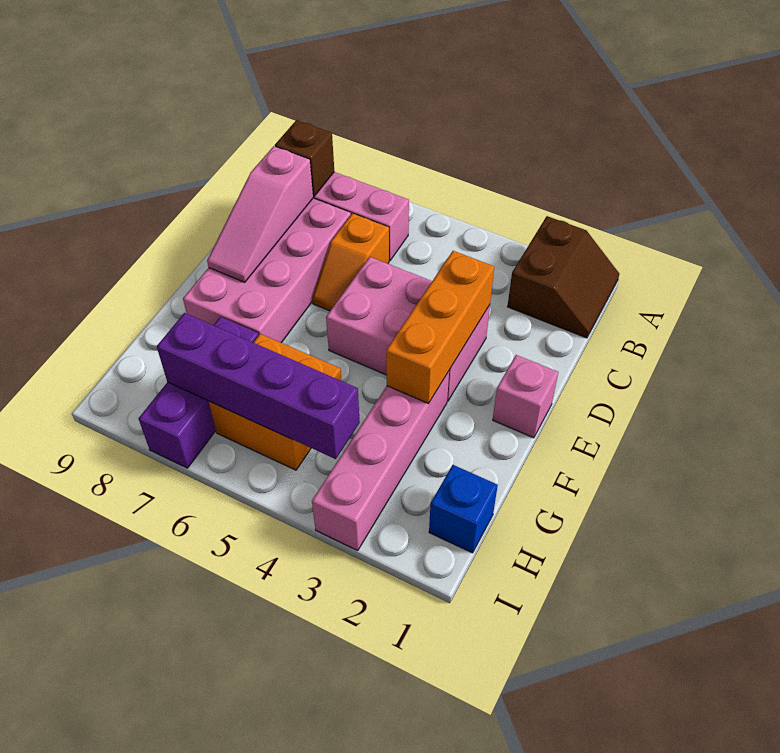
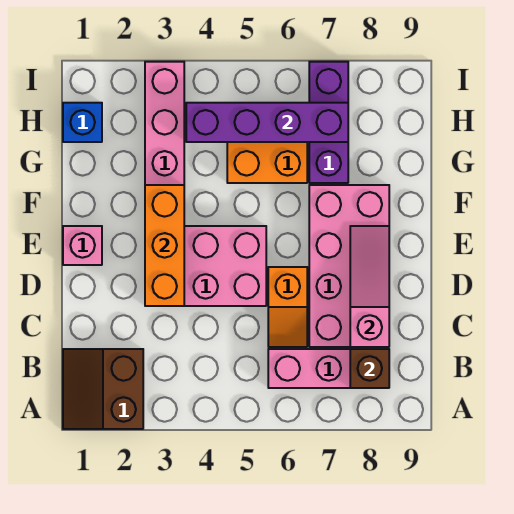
orange slope C6:D6 level 1 top C -> orange slope C6:D6 level 1 top D

